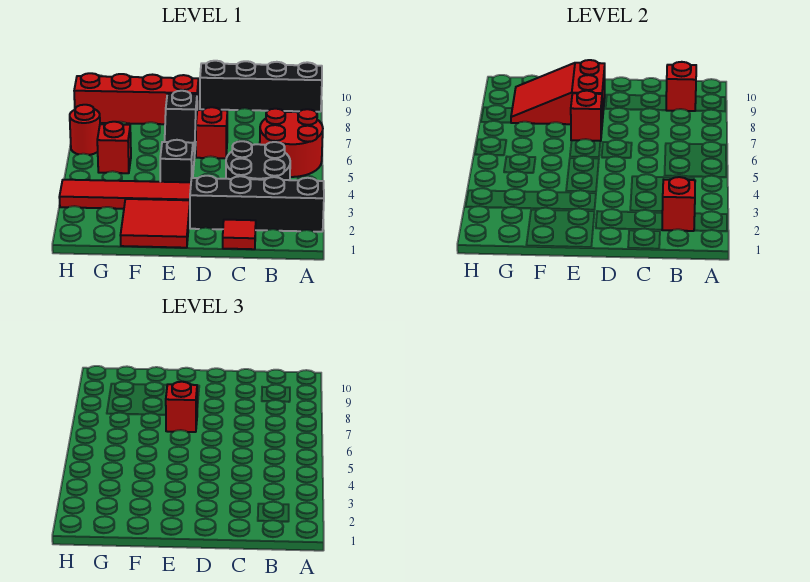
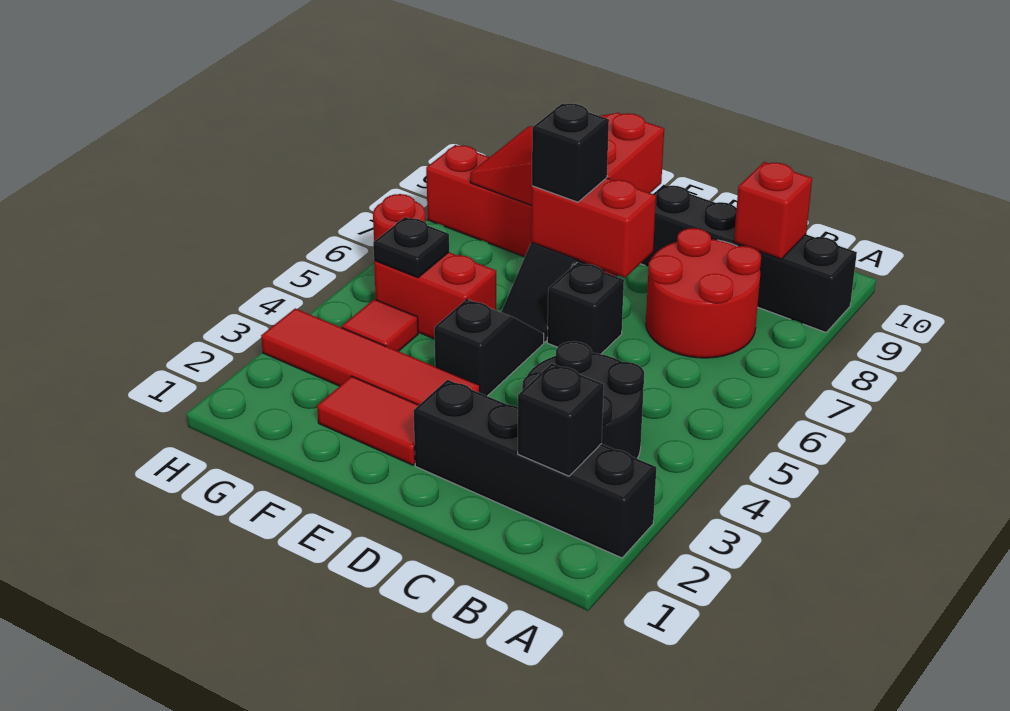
red round brick A5:B6 level 1 -> red round brick B7:C8 level 1
red brick B2 level 2 -> black brick B2 level 2
red tile C1 level 1 -> red tile G4 level 1
red brick D6 level 1 -> black brick D6 level 1
red tile E1:F2 level 1 -> red tile E2:F2 level 1
red brick E7 level 2 -> red brick D7:E7 level 2
red brick E7 level 3 -> black brick E7 level 3
red brick G5 level 1 -> red brick F5:G5 level 1
none -> black plate G5 level 2

